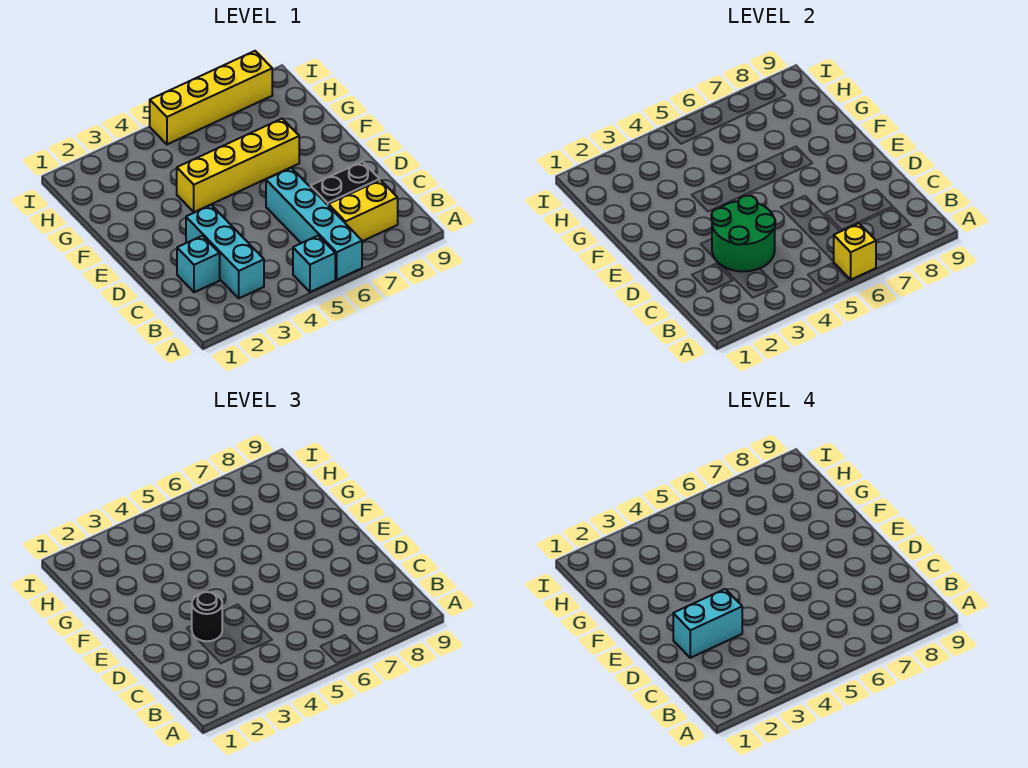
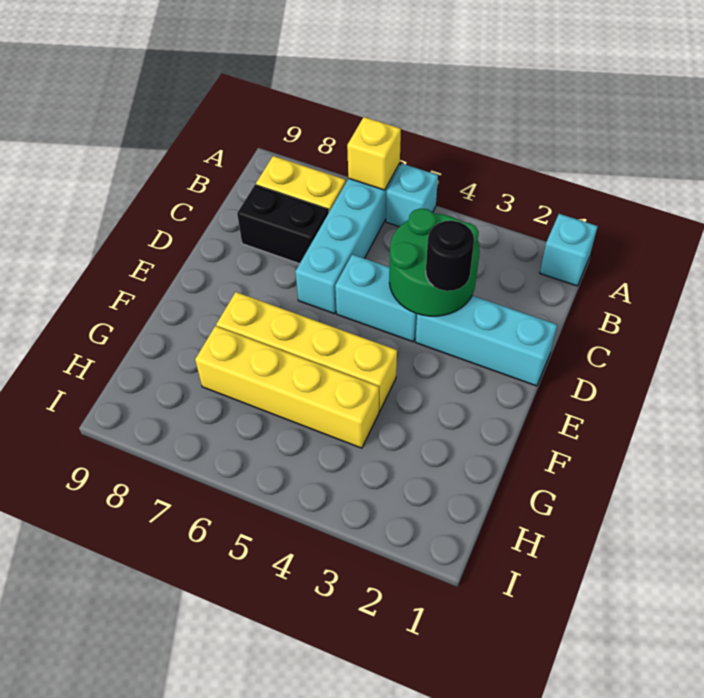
cyan brick B3:D3 level 1 -> cyan brick D1:D3 level 1
cyan brick C2 level 1 -> cyan brick A1 level 1
cyan brick D2:D3 level 4 -> cyan brick D4:D5 level 1
yellow brick I5:I8 level 1 -> yellow brick G4:G7 level 1

